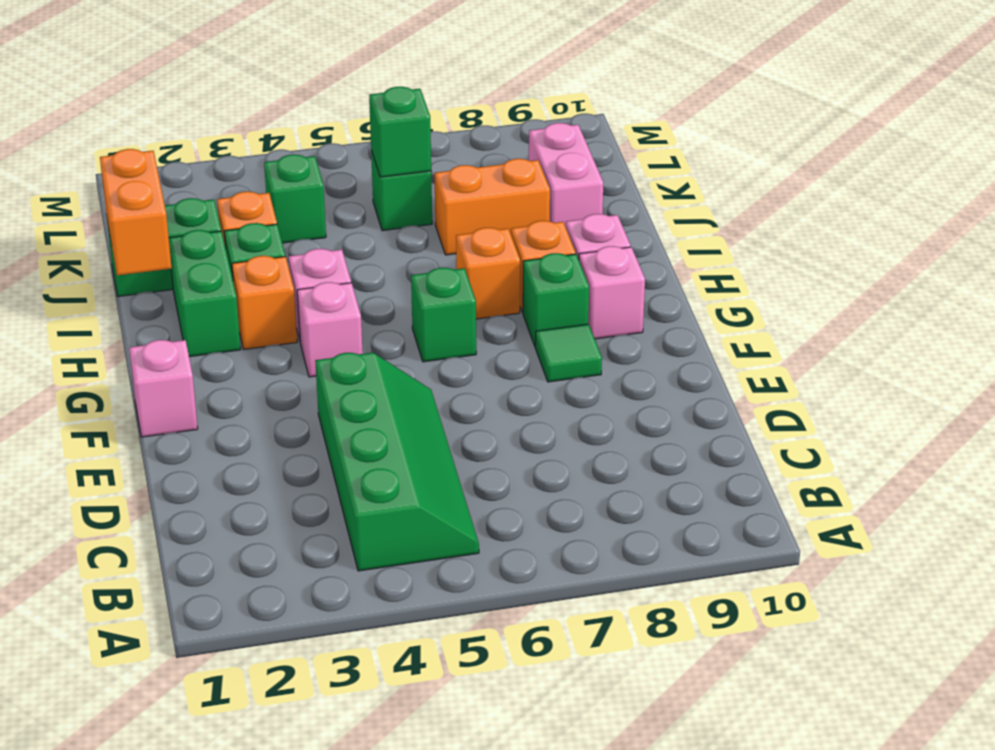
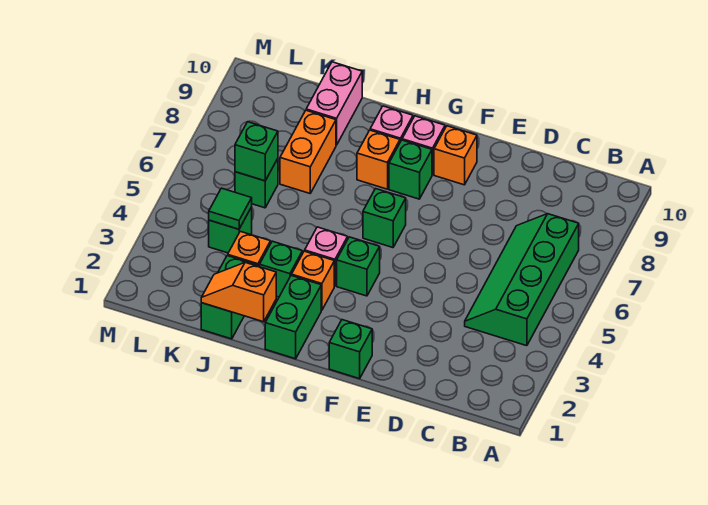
green slope B4:E5 level 1 top 4 -> green slope B4:C7 level 1 top B
pink brick F1 level 1 -> green brick F1 level 1
green tile F8 level 1 -> green tile K4 level 2
pink brick G4 level 1 -> green brick G4 level 1
green brick H2:I2 level 1 -> green brick H1:H2 level 1
orange brick H7 level 1 -> orange brick F9 level 1
orange brick I1:J1 level 2 -> orange slope I1:J1 level 2 top I
pink brick J9:K9 level 1 -> pink brick J9:J10 level 1

